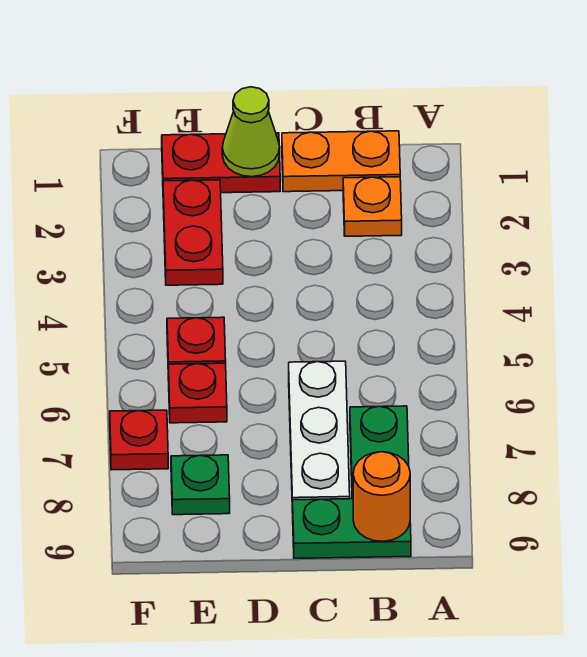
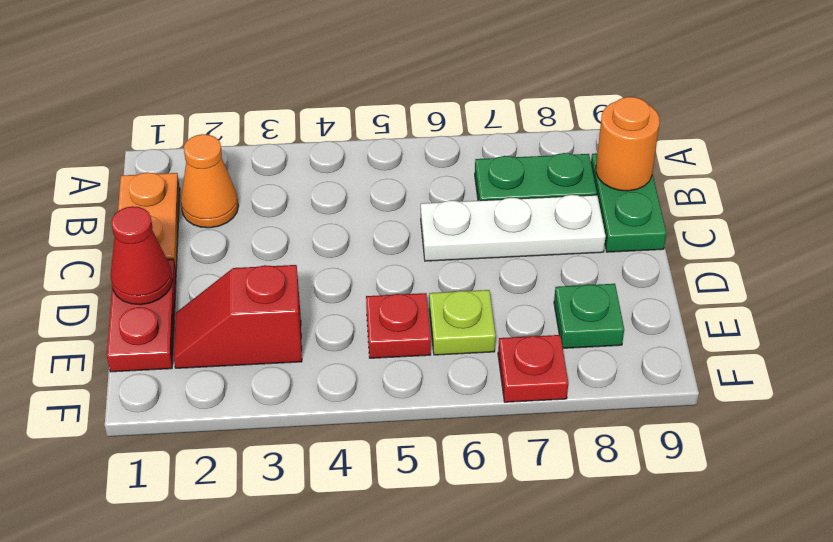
orange plate B2 level 1 -> orange cone B2 level 1
lime cone D1 level 2 -> red cone D1 level 2
red plate E2:E3 level 1 -> red slope E2:E3 level 1 top 3
red plate E6 level 1 -> lime plate E6 level 1

